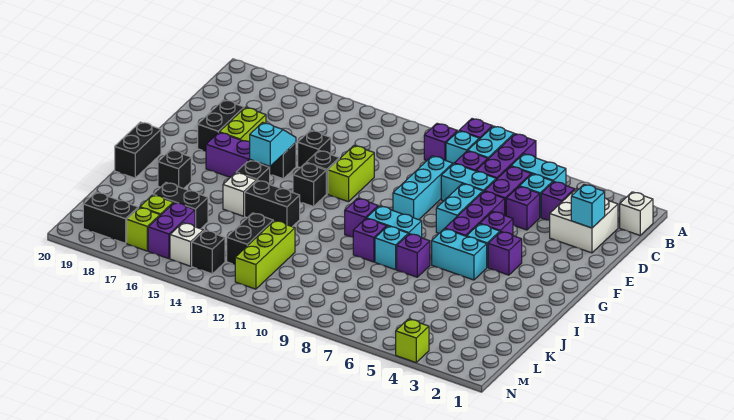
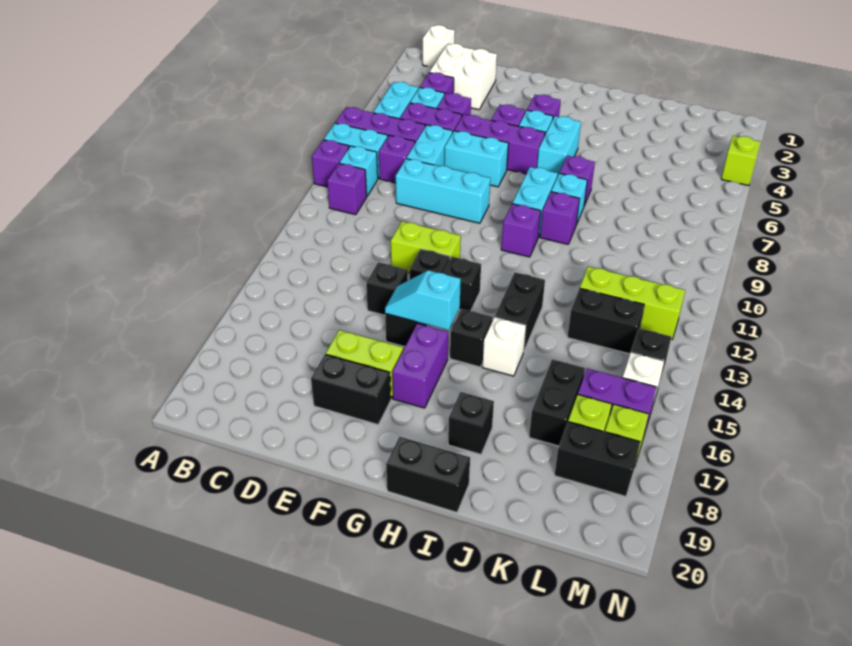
cyan brick D2 level 2 -> none
black brick M18:M19 level 1 -> black brick L18:M18 level 1

